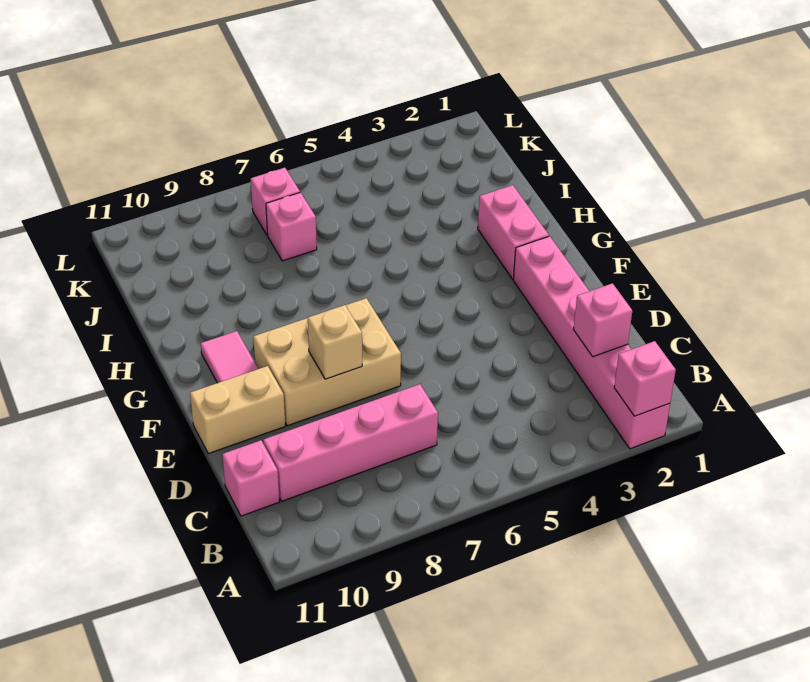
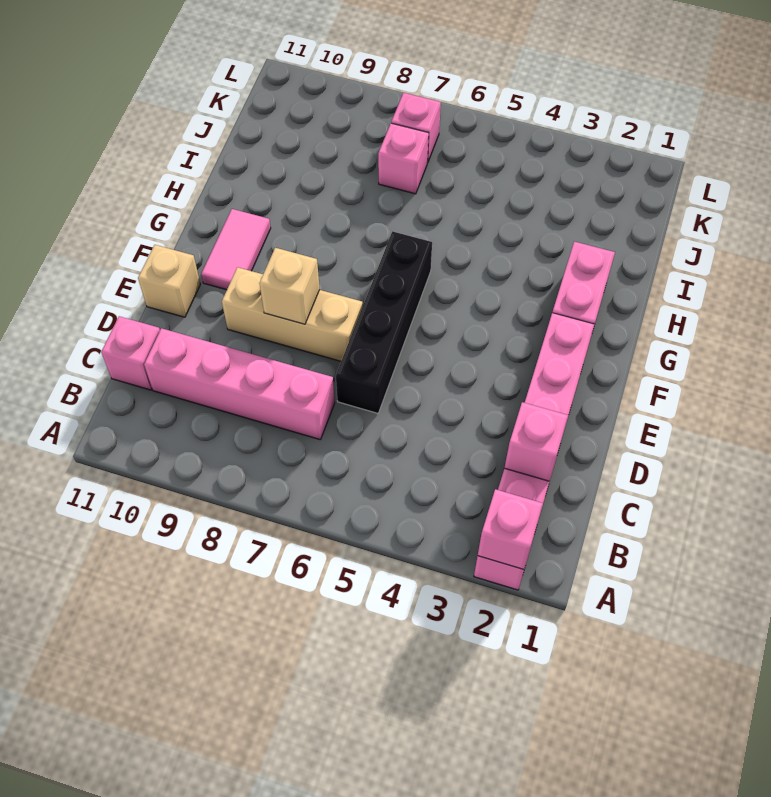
none -> black brick D6:G6 level 1
tan brick E7:F9 level 1 -> tan brick E7:E9 level 1
tan brick E10:E11 level 1 -> tan brick E11 level 1

